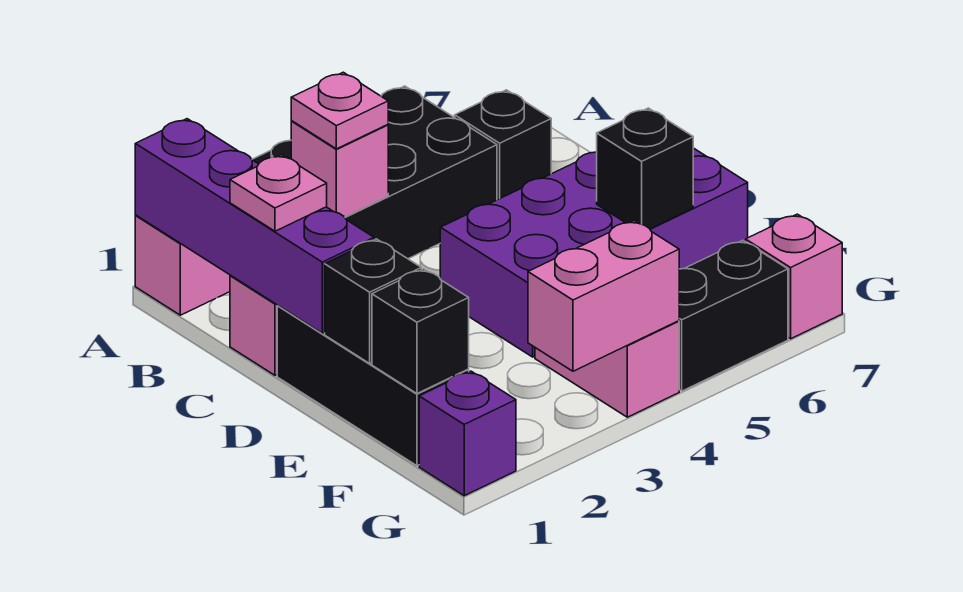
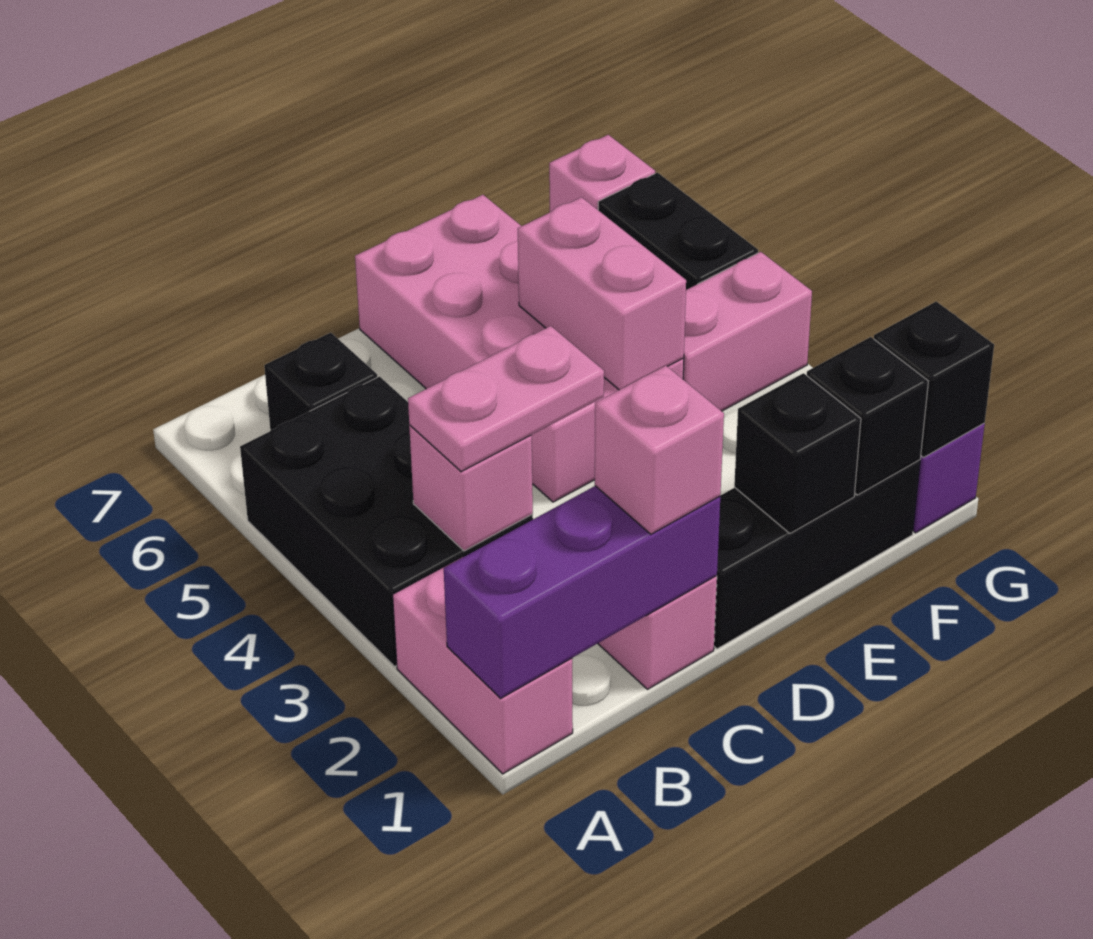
purple brick A1:D1 level 2 -> purple brick A1:C1 level 2
pink plate B3 level 3 -> pink plate B3:C3 level 3
pink plate C1 level 3 -> pink brick C1 level 3
purple brick D4:E7 level 1 -> pink brick D4:E7 level 1
black brick E6 level 2 -> black brick G1 level 2
pink brick G3:G4 level 2 -> pink brick E4:E5 level 2

